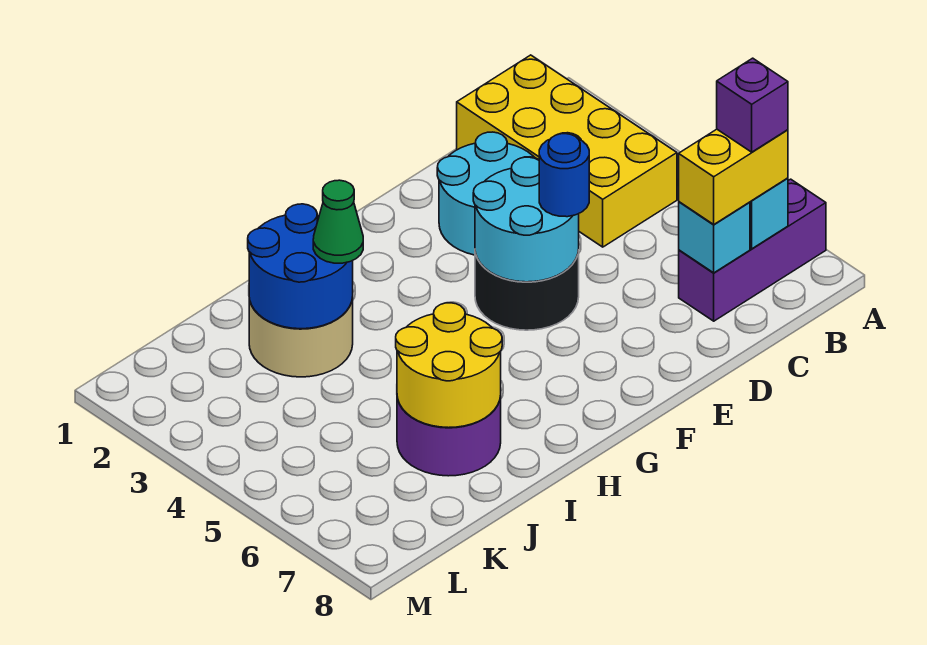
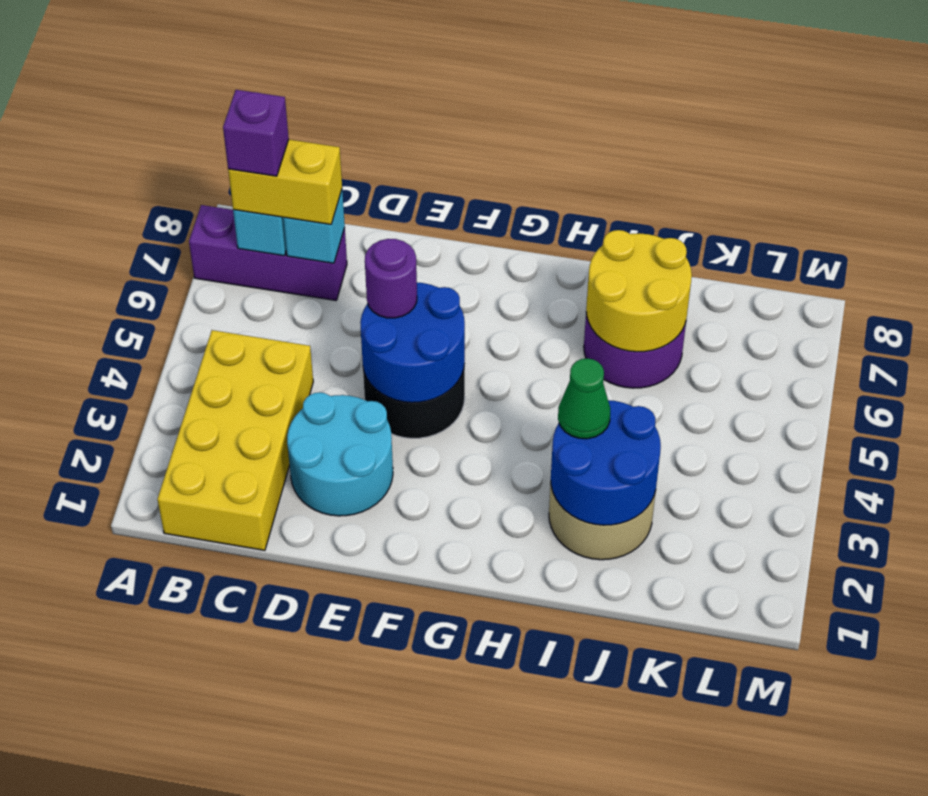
cyan round brick E4:F5 level 2 -> blue round brick E4:F5 level 2
blue round brick E5 level 3 -> purple round brick E5 level 3

